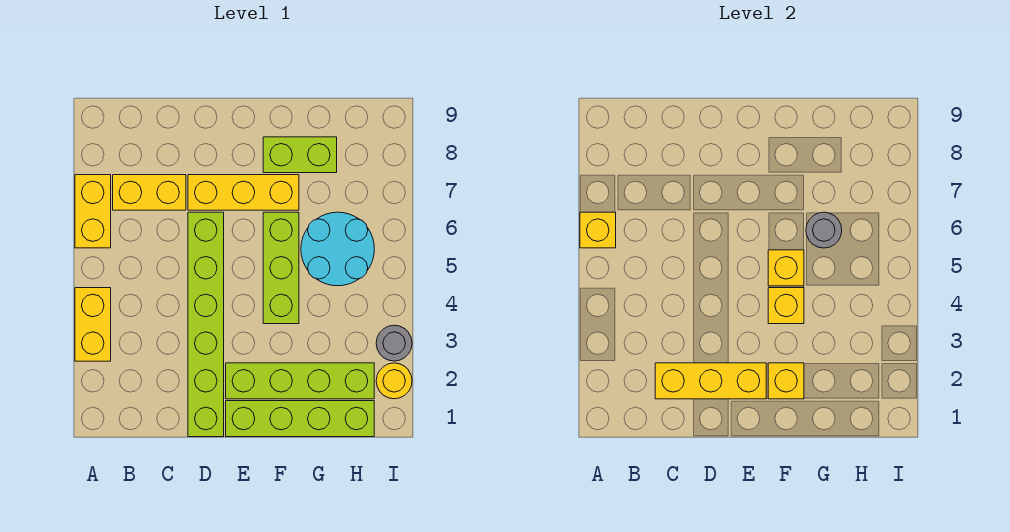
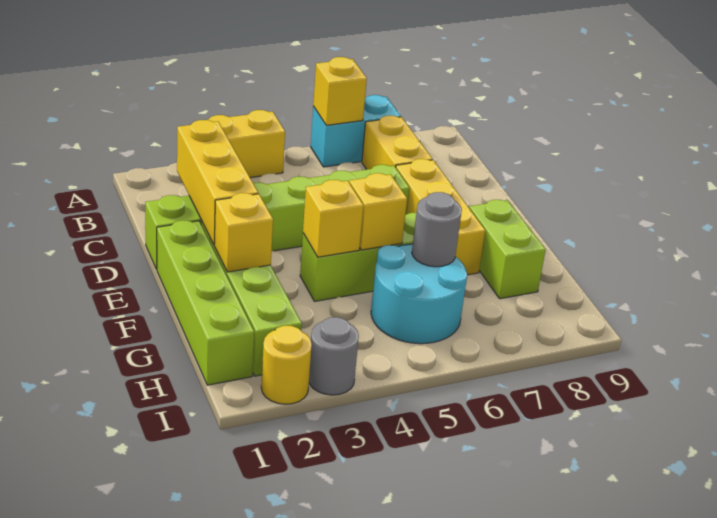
yellow brick A6:A7 level 1 -> cyan brick A6:A7 level 1

